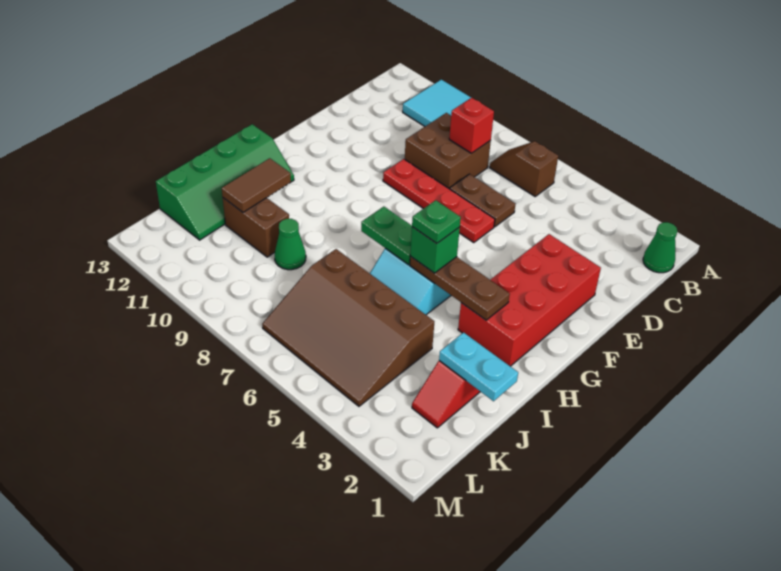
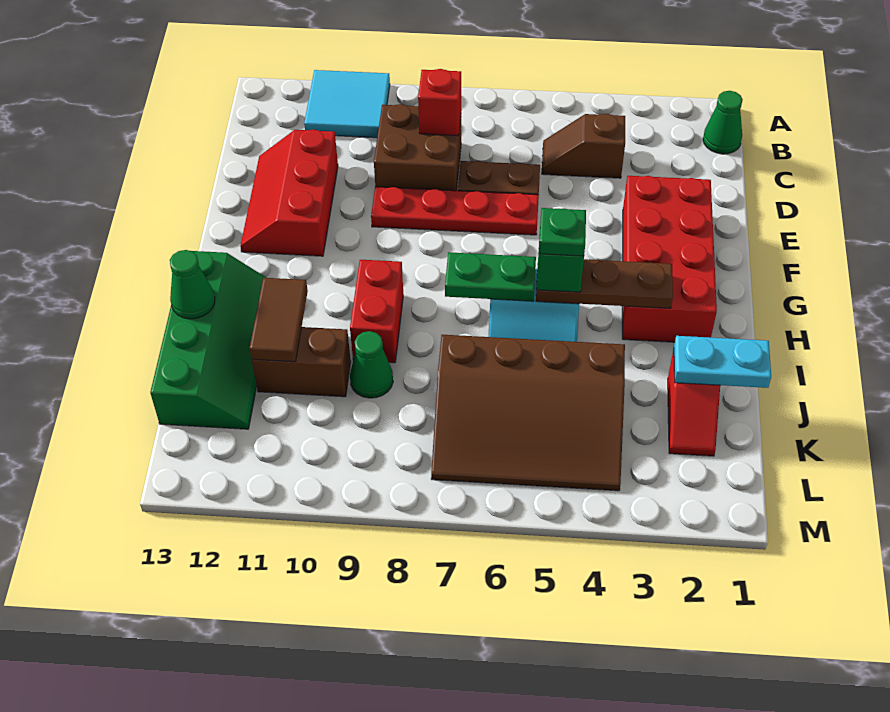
brown slope B6:B7 level 1 top 6 -> brown slope C4:C5 level 1 top 4
none -> red slope D11:F12 level 1 top 11
none -> red brick H9:I9 level 1
none -> green cone I13 level 2

